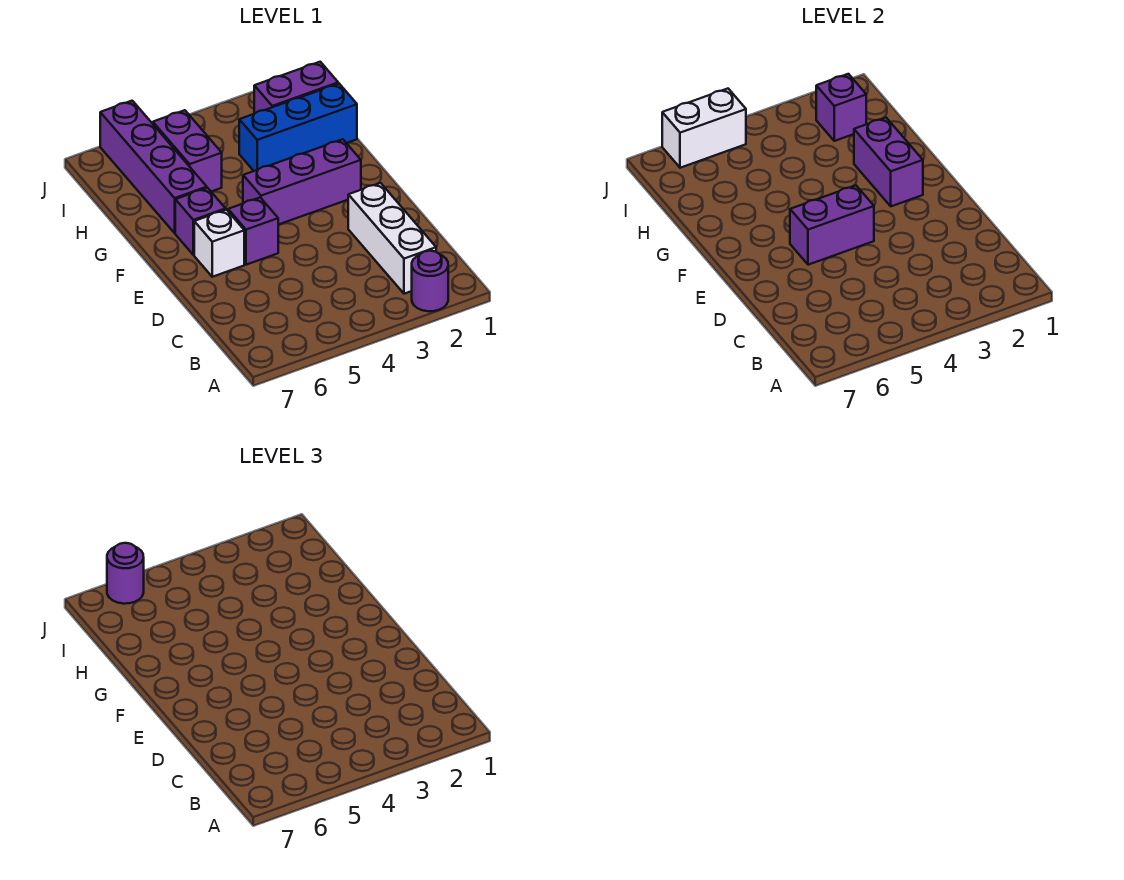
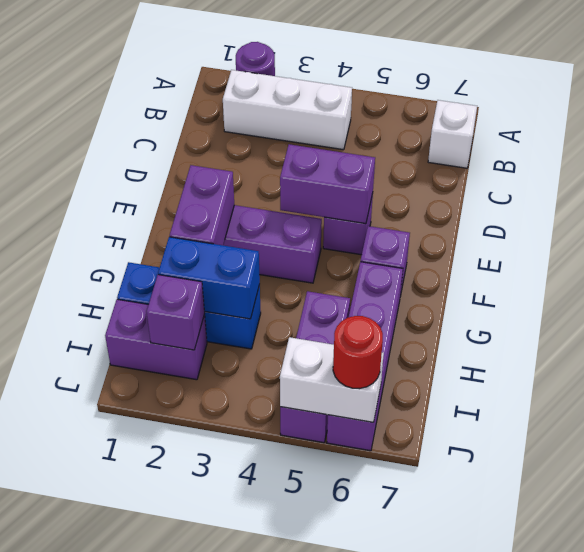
white brick B2:D2 level 1 -> white brick B2:B4 level 1
white brick E6 level 1 -> white brick B7 level 1
none -> blue brick H2:H3 level 2
purple brick H5:I5 level 1 -> purple brick H5:J5 level 1
purple round brick J6 level 3 -> red round brick J6 level 3

